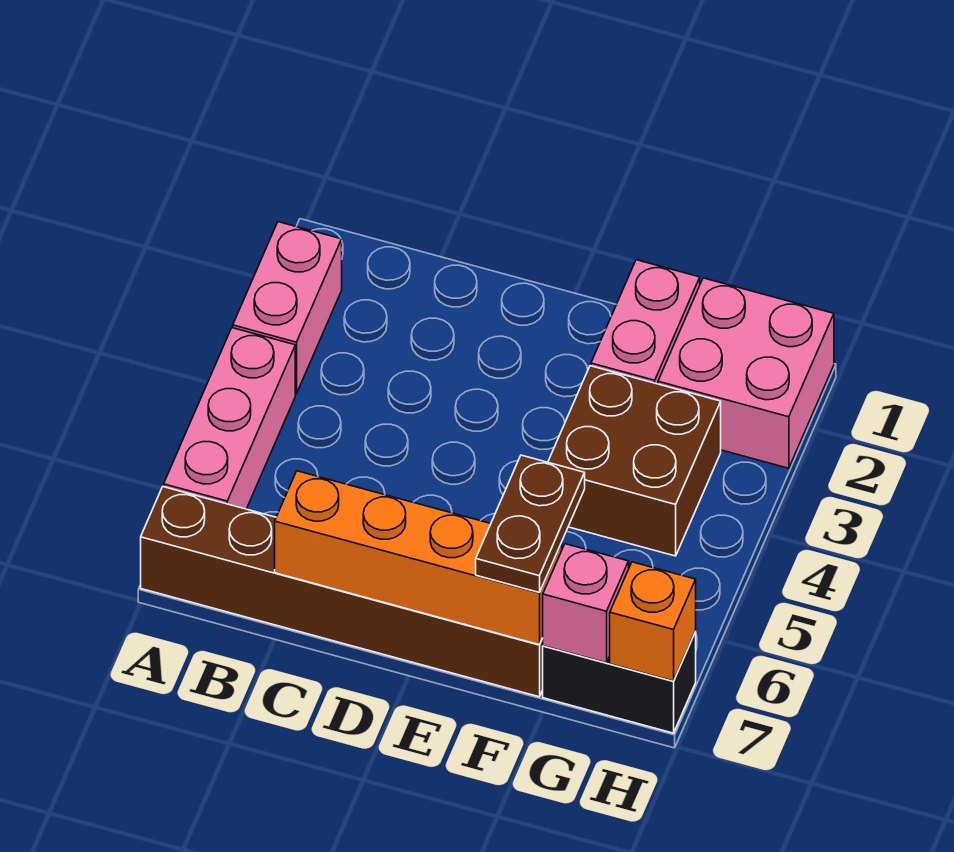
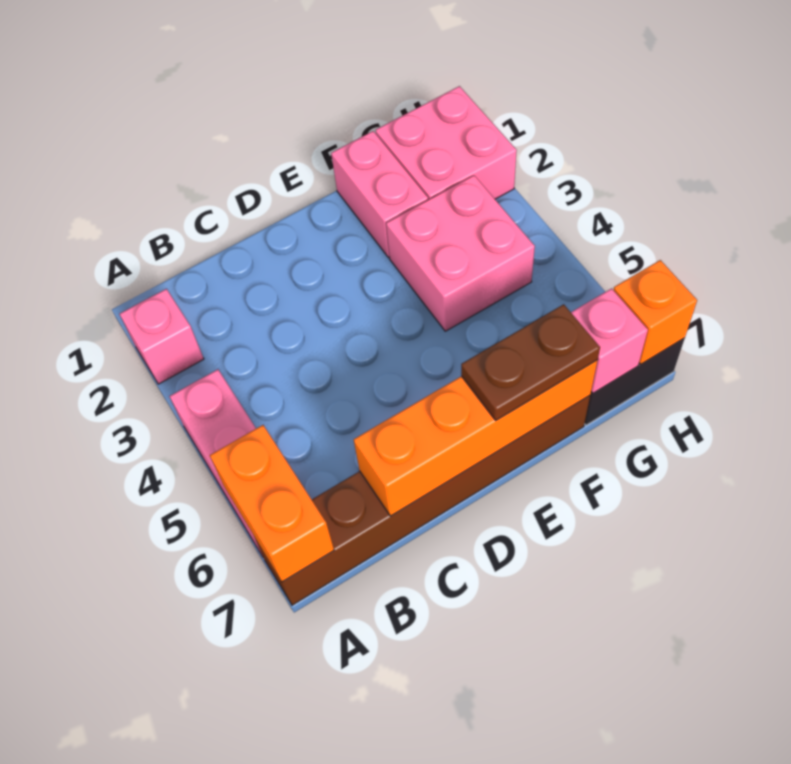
pink brick A2:A3 level 1 -> pink brick A2 level 1
none -> orange brick A6:A7 level 2
brown brick F3:G4 level 1 -> pink brick F3:G4 level 1
brown plate F6:F7 level 3 -> brown plate E7:F7 level 3

